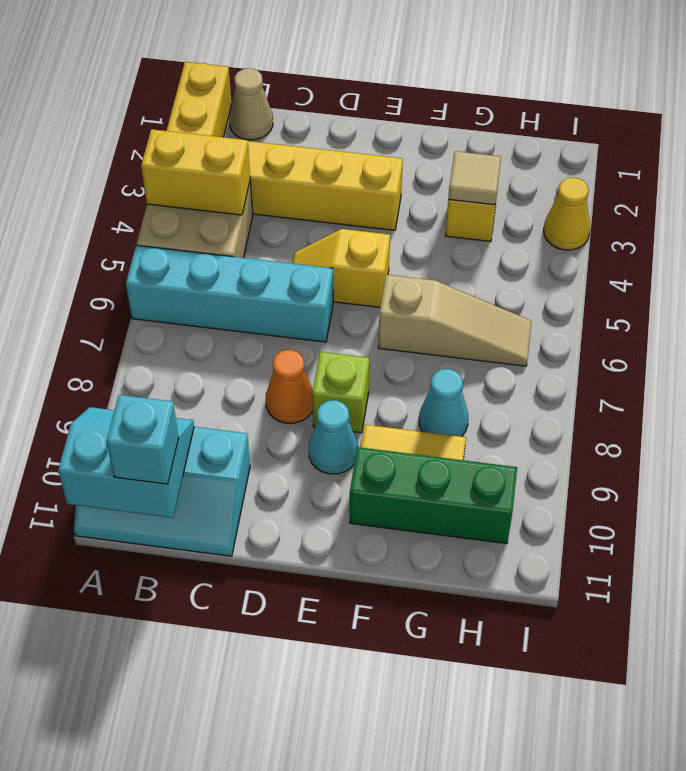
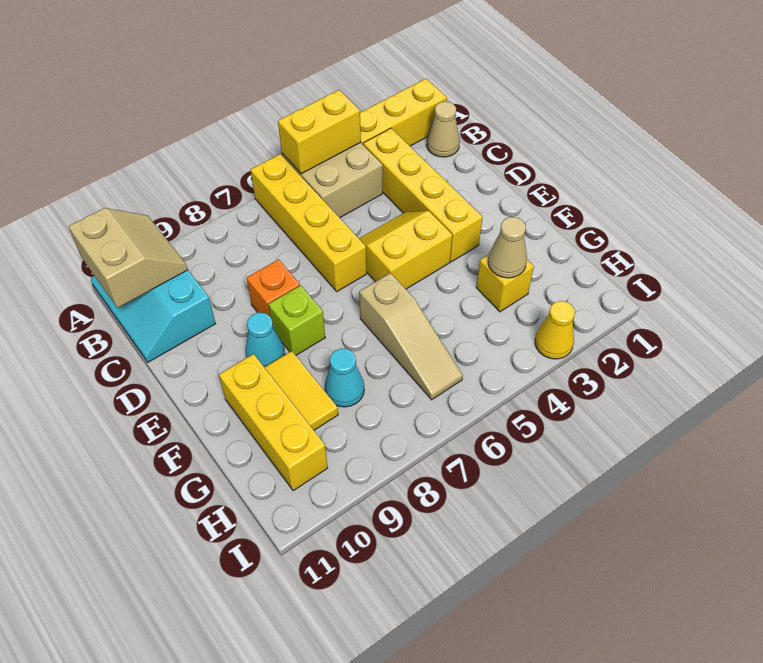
yellow brick A4:B4 level 2 -> yellow brick A4:A5 level 2
cyan brick A6:D6 level 1 -> yellow brick A6:D6 level 1
cyan slope A10:B11 level 2 top 11 -> tan slope A10:B11 level 2 top 11
cyan brick B11 level 3 -> none
yellow slope D5:E5 level 1 top E -> yellow slope D4:E5 level 1 top E
orange cone D8 level 1 -> orange brick D8 level 1
green brick F10:H10 level 1 -> yellow brick F10:H10 level 1
tan tile G3 level 2 -> tan cone G3 level 2

